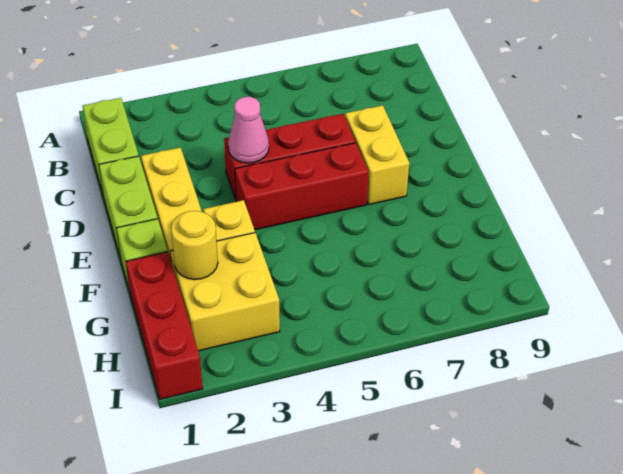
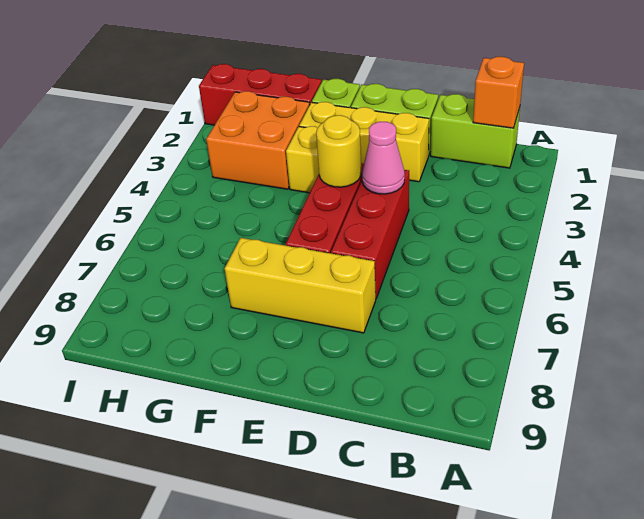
none -> orange brick B1 level 2
yellow brick D7:E7 level 1 -> yellow brick D7:F7 level 1
yellow brick G2:H3 level 1 -> orange brick G2:H3 level 1
yellow round brick G2 level 2 -> yellow round brick E4 level 2

